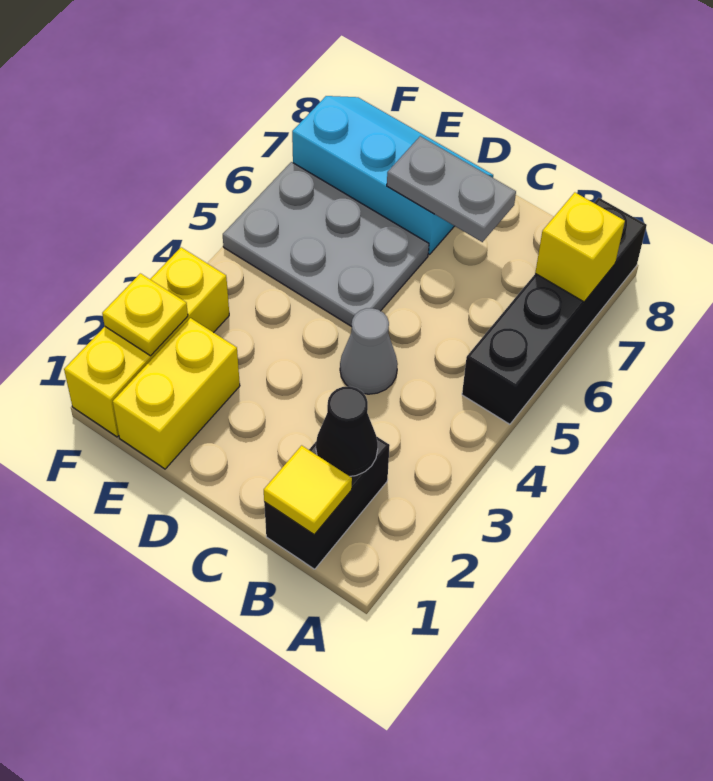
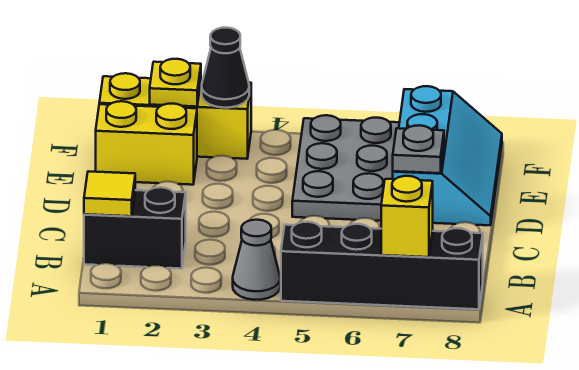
black cone B2 level 2 -> black cone F3 level 2
grey cone C4 level 1 -> grey cone A4 level 1
grey plate C7:D7 level 2 -> grey plate D7 level 2

